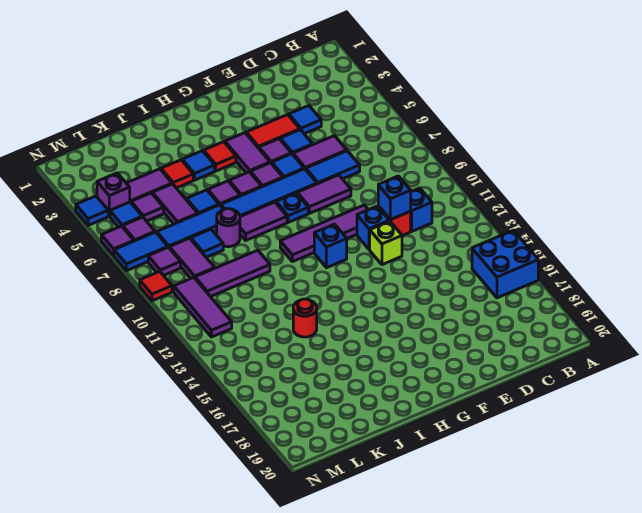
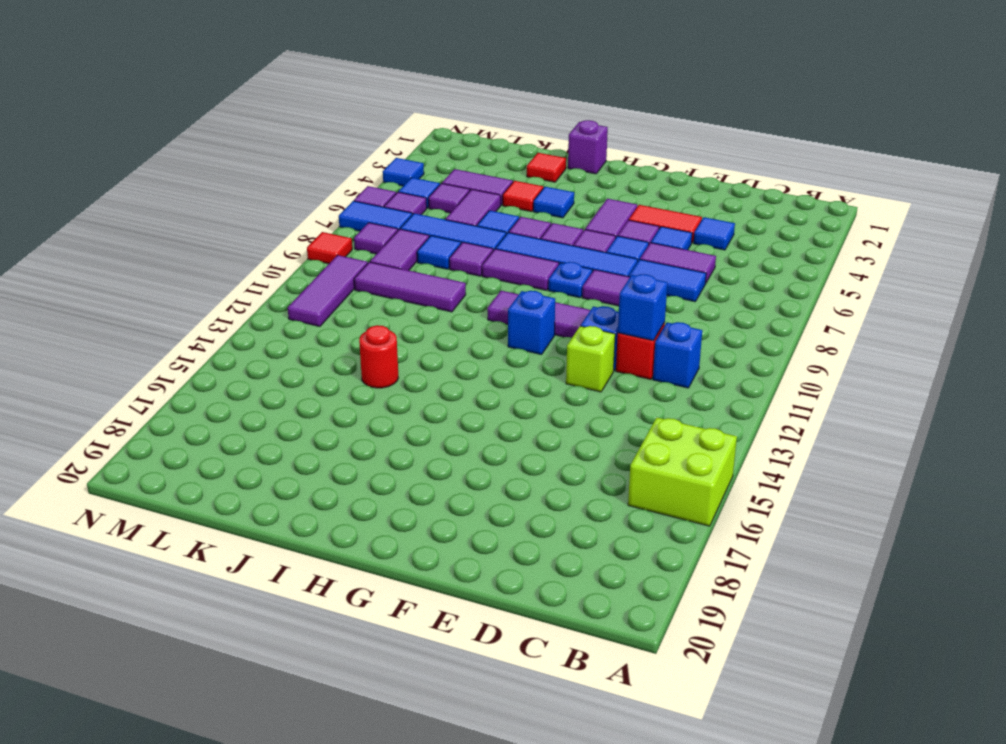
blue brick A15:B16 level 1 -> lime brick A15:B16 level 1
red tile H4 level 1 -> red tile J2 level 1
purple round brick J8 level 1 -> purple tile J8 level 1
purple brick M4 level 1 -> purple brick I1 level 1

